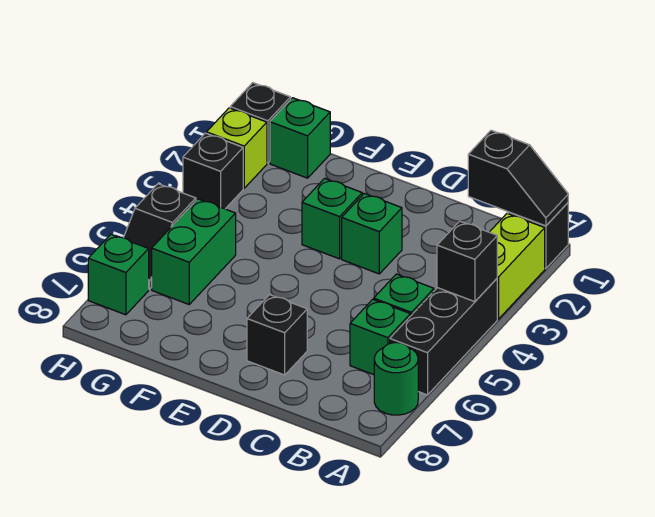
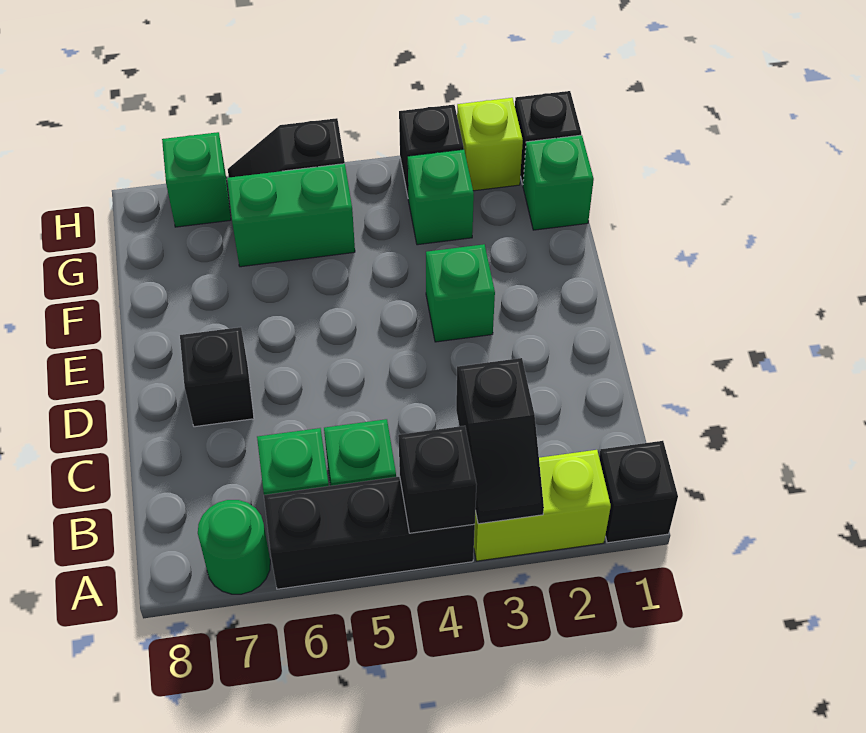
black slope A1:B1 level 2 top B -> black slope A3:B3 level 2 top B
green brick D3 level 1 -> green brick G3 level 1

